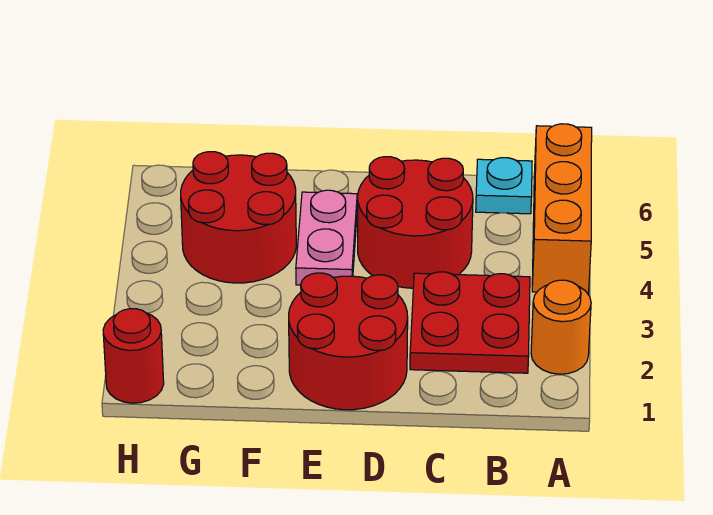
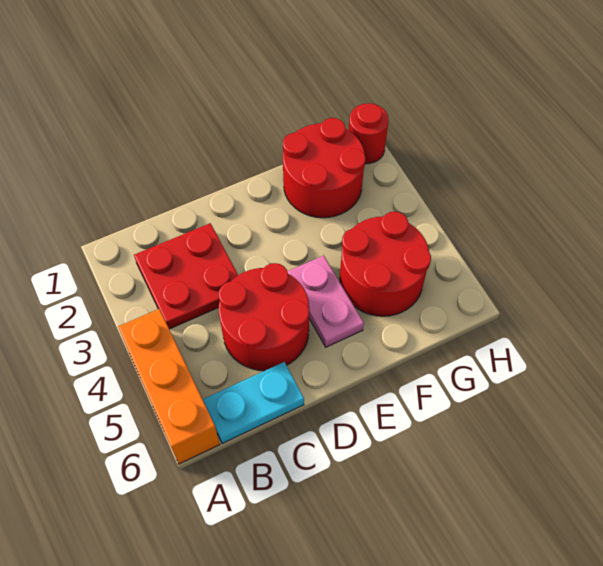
orange round brick A2 level 1 -> none
cyan plate B6 level 1 -> cyan plate B6:C6 level 1
red round brick D1:E2 level 1 -> red round brick F1:G2 level 1

